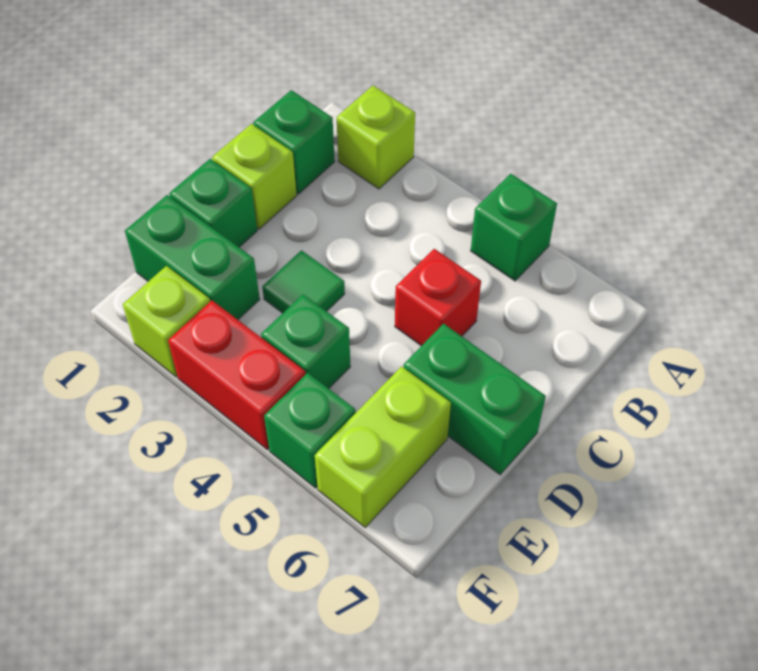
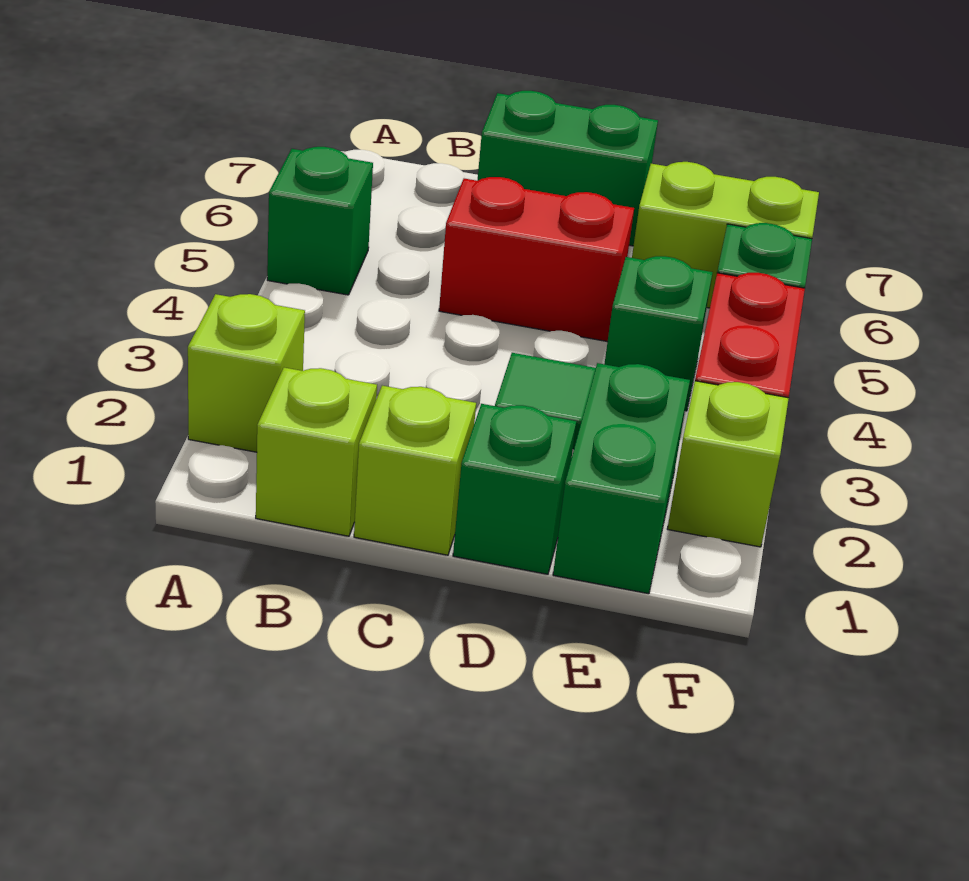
green brick B1 level 1 -> lime brick B1 level 1
red brick C5 level 1 -> red brick C5:D5 level 1
green brick D6:D7 level 1 -> green brick C7:D7 level 1

